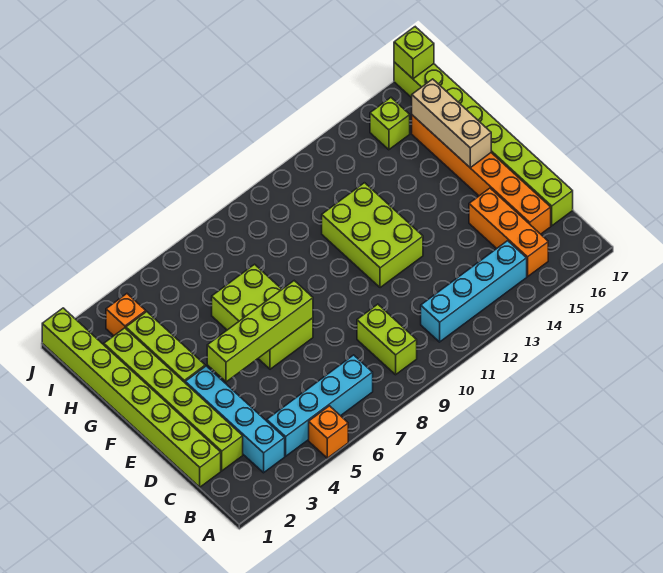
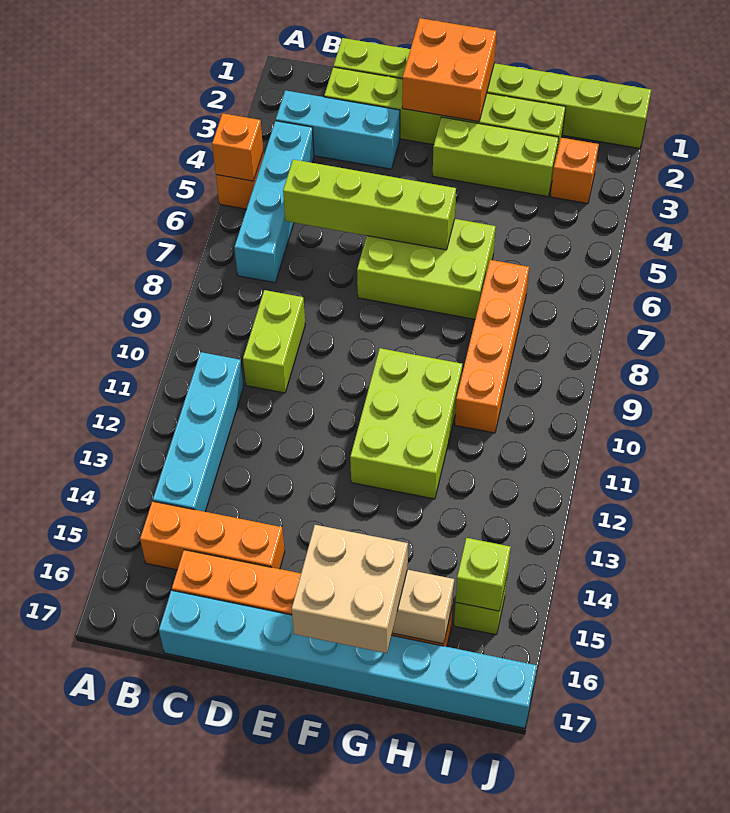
none -> orange brick A5 level 2
cyan brick B3:E3 level 1 -> cyan brick B3:D3 level 1
lime brick B9:C9 level 1 -> lime brick C9:C10 level 1
lime brick C17:J17 level 1 -> cyan brick C17:J17 level 1
none -> orange brick E1:F2 level 2
lime brick E4:E7 level 2 -> lime brick C6:F6 level 2
lime brick E11:G12 level 1 -> lime brick F10:G12 level 1
none -> tan brick F16:G17 level 3
none -> orange brick H7:H10 level 1
lime brick J17 level 2 -> lime brick I15 level 2

